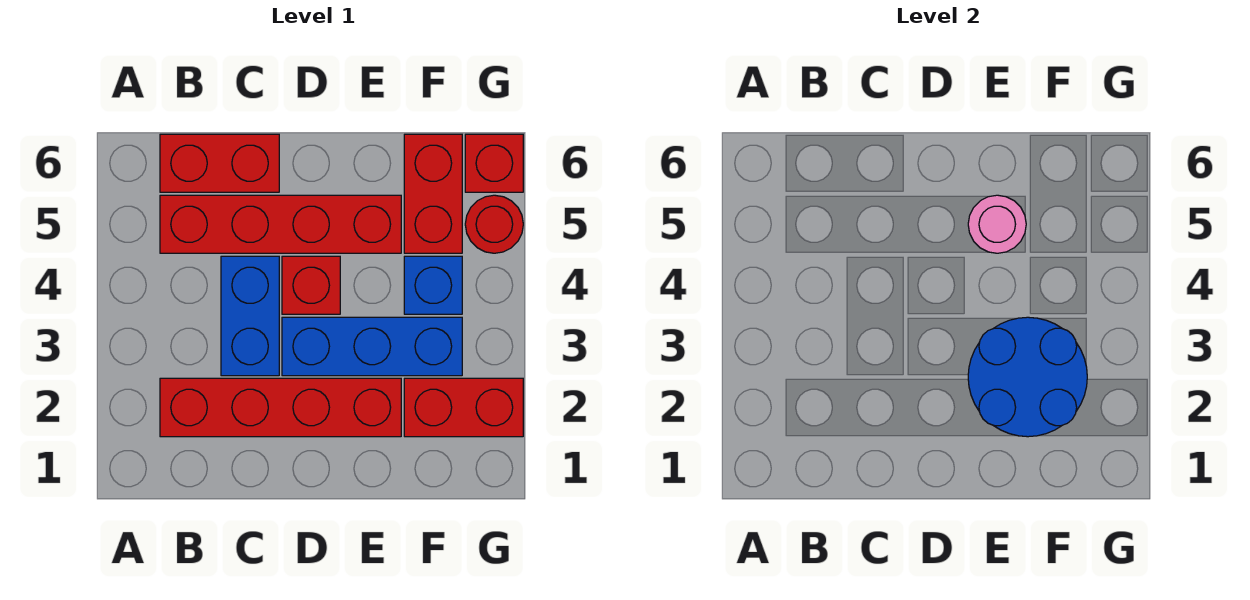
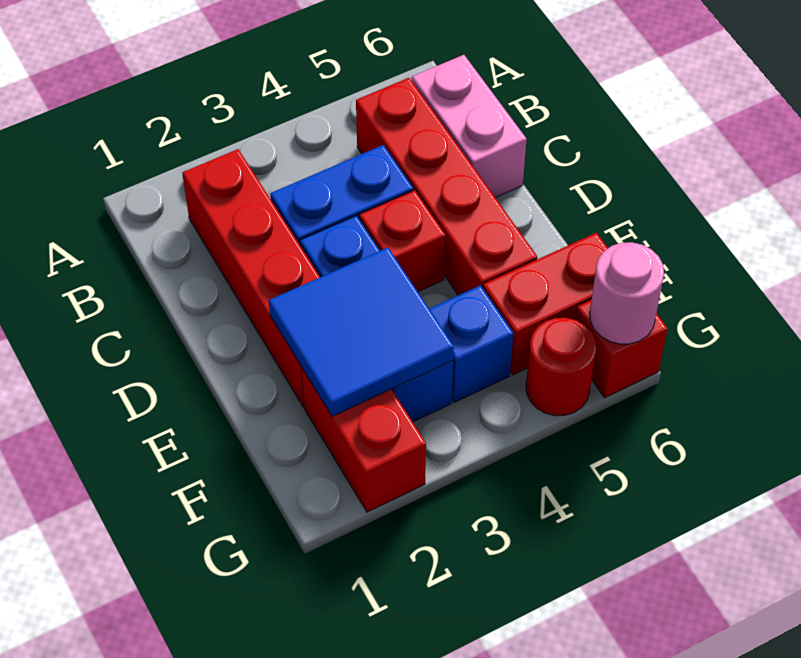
red brick B6:C6 level 1 -> pink brick B6:C6 level 1
blue round brick E2:F3 level 2 -> blue tile E2:F3 level 2
pink round brick E5 level 2 -> pink round brick G6 level 2

